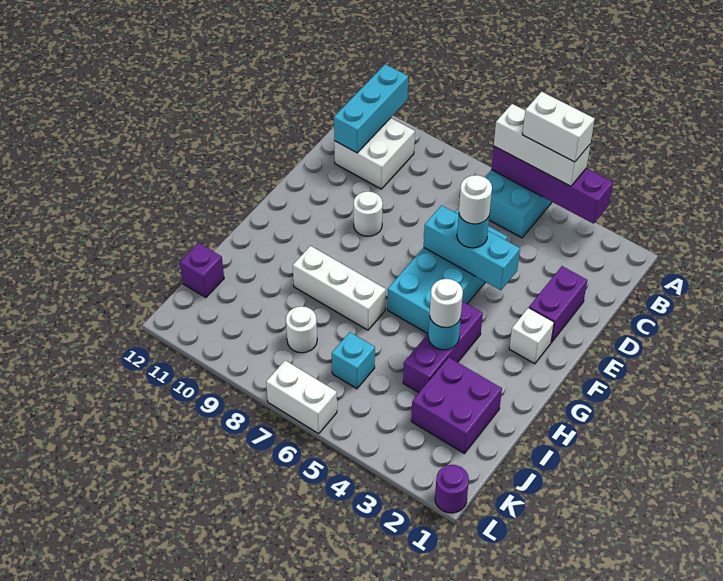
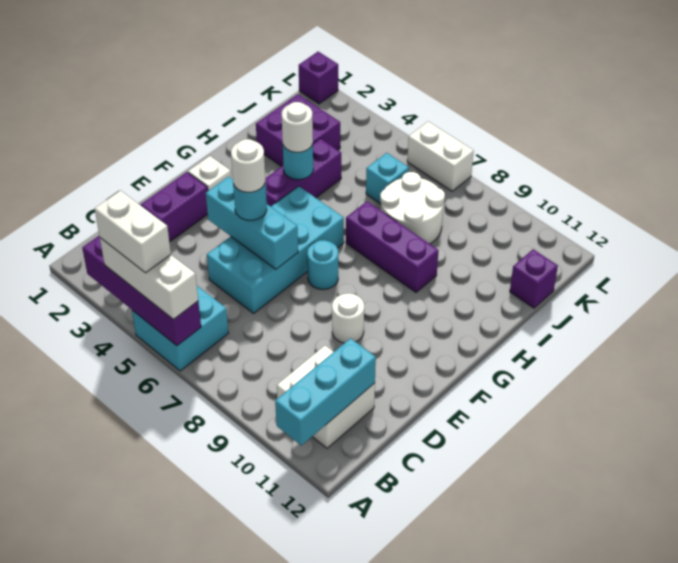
none -> cyan round brick F7 level 1
white brick H7:H9 level 1 -> purple brick H7:H9 level 1
white round brick J8 level 1 -> white round brick I7:J8 level 1
purple round brick L1 level 1 -> purple brick L1 level 1

